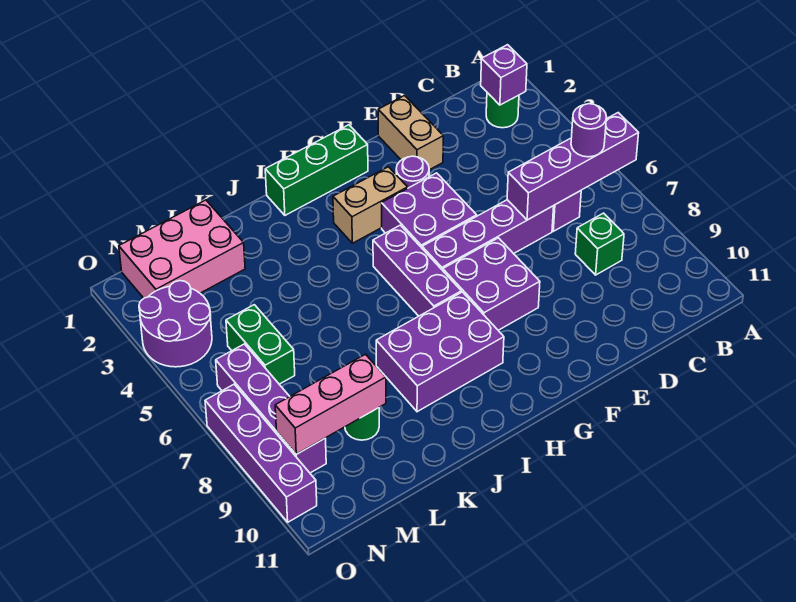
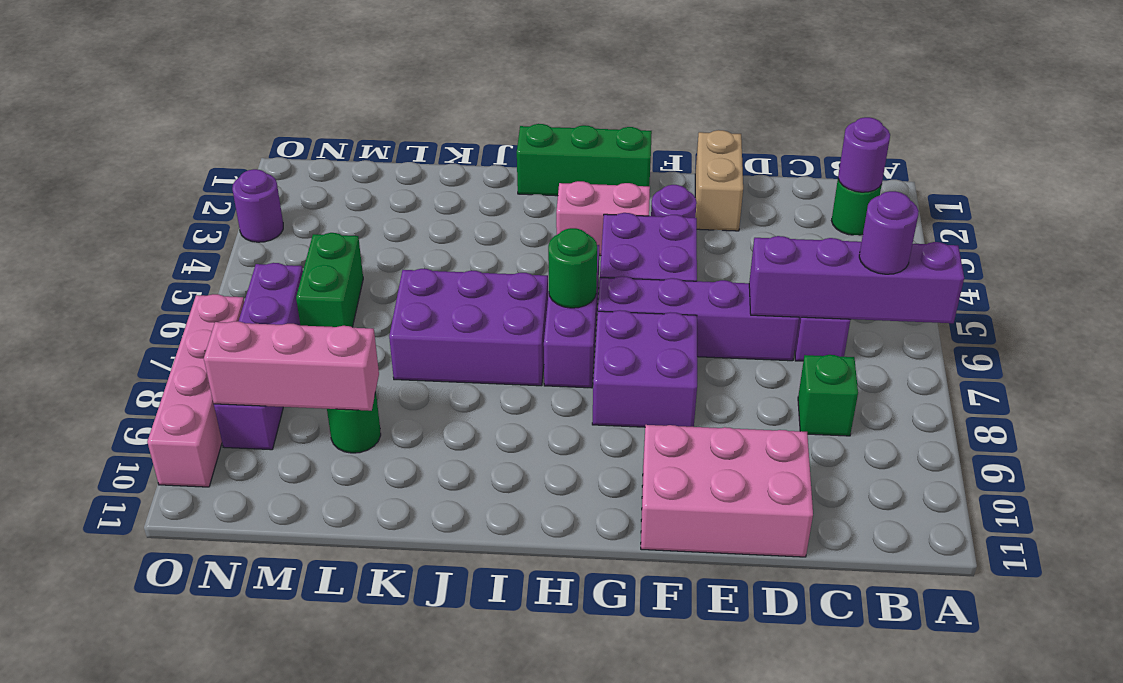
purple brick B2 level 2 -> purple round brick B2 level 2
tan brick G3:H3 level 1 -> pink brick G3:H3 level 1
none -> green round brick H6 level 2
purple brick H8:J9 level 1 -> purple brick I6:K7 level 1
pink brick L1:N2 level 1 -> pink brick D10:F11 level 1
purple round brick N3:O4 level 1 -> purple round brick O3 level 1
purple brick O7:O10 level 1 -> pink brick O7:O10 level 1

